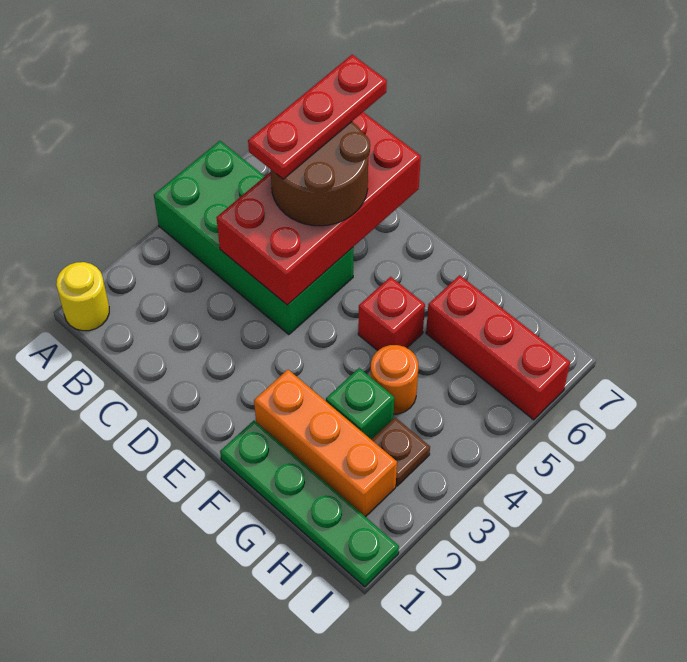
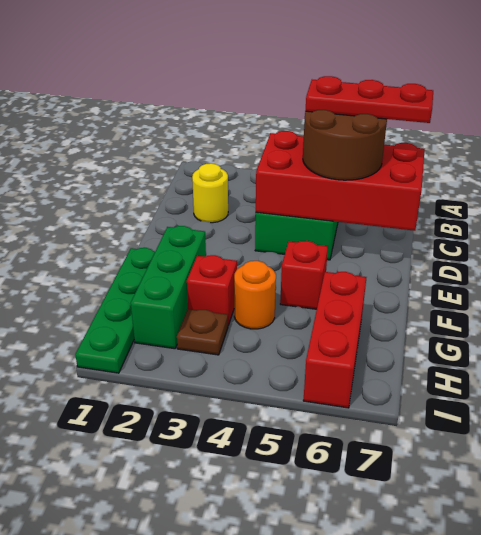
yellow round brick A1 level 1 -> yellow round brick C2 level 1
orange brick F2:H2 level 1 -> green brick F2:H2 level 1
green brick G3 level 1 -> red brick G3 level 1

